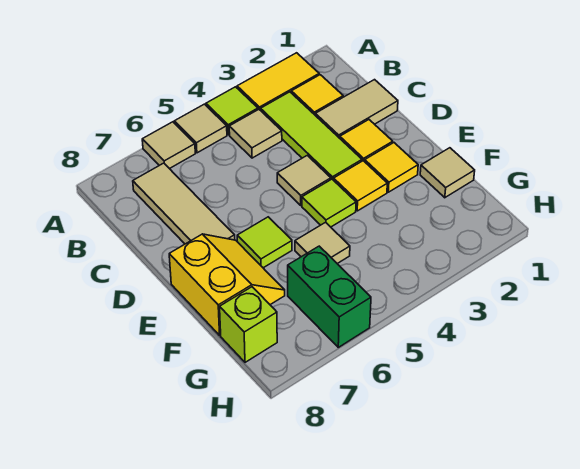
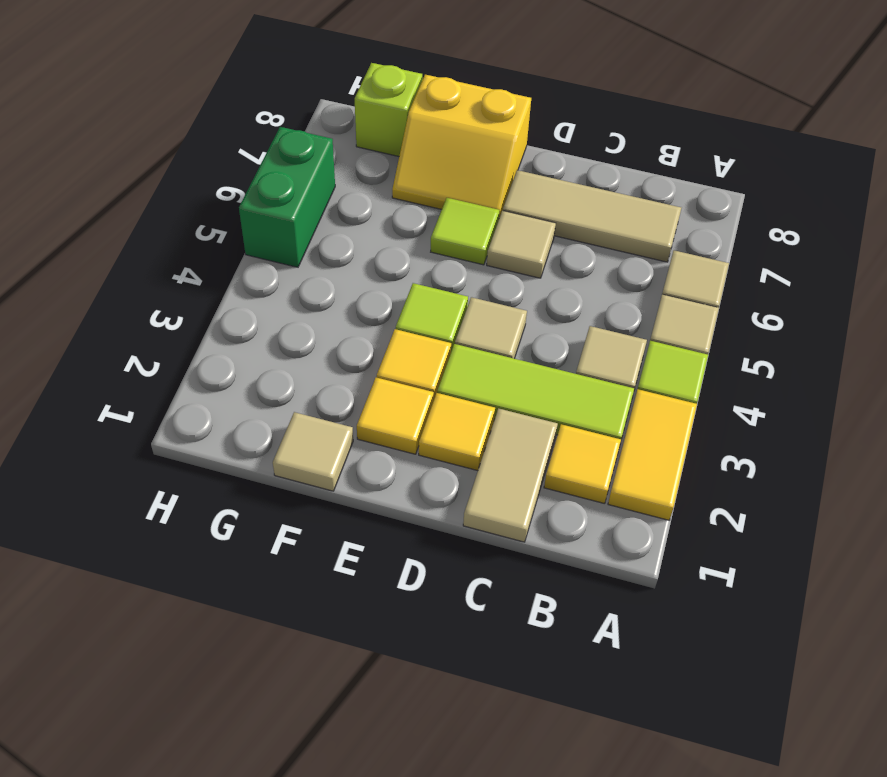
tan tile F5 level 1 -> tan tile D6 level 1
green brick G6:H6 level 1 -> green brick H5:H6 level 1

